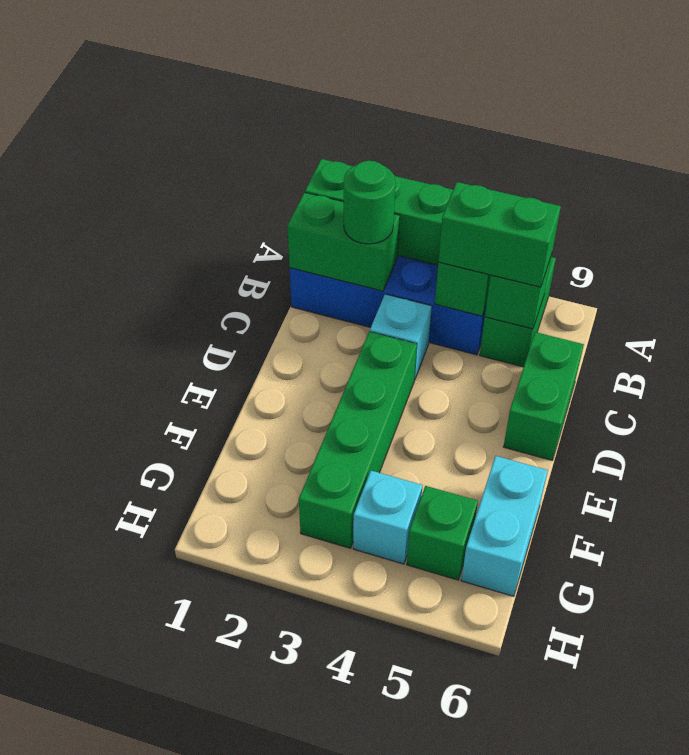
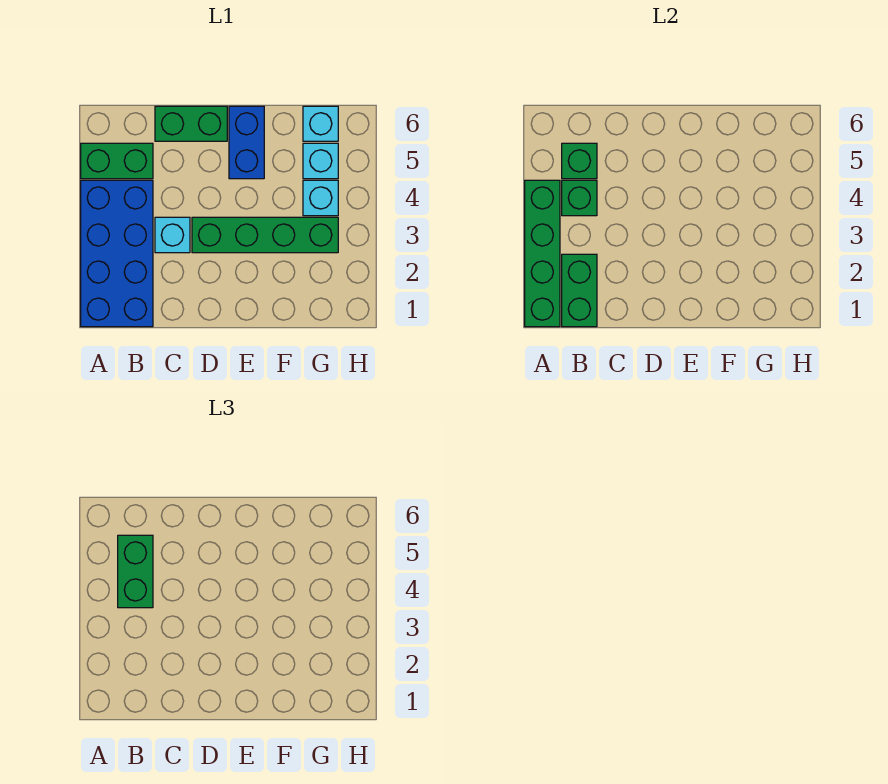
green round brick B2 level 3 -> none
none -> blue brick E5:E6 level 1
cyan brick F6:G6 level 1 -> cyan brick G6 level 1
green brick G5 level 1 -> cyan brick G5 level 1

